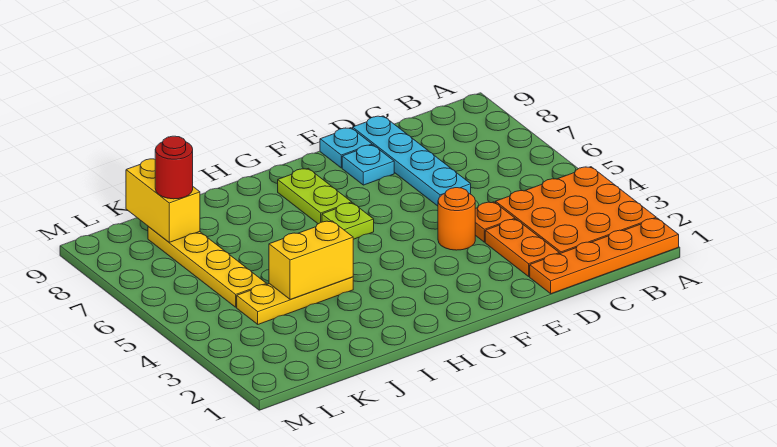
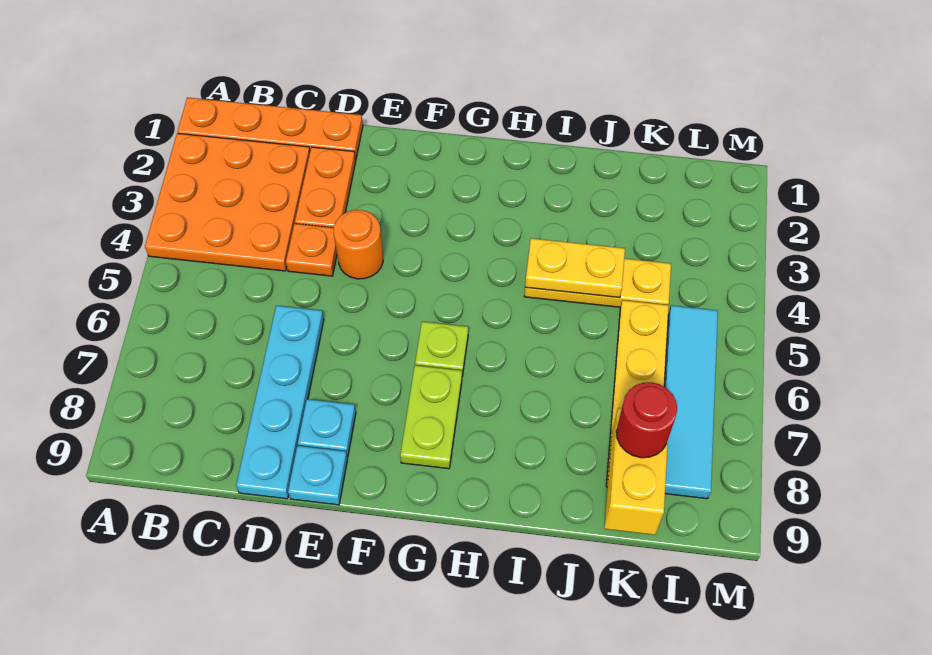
yellow brick I4:J4 level 2 -> yellow plate I4:J4 level 2
none -> cyan tile L5:L8 level 1

